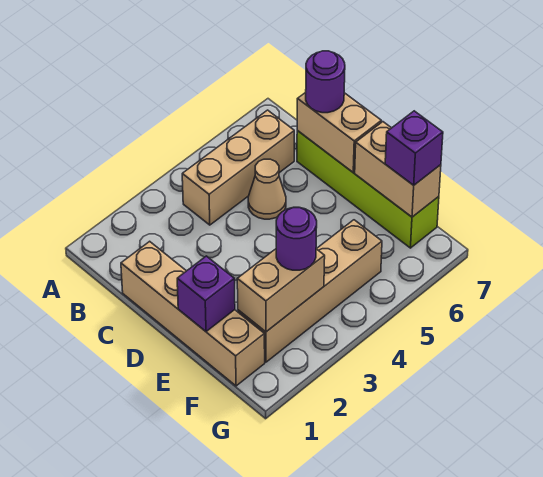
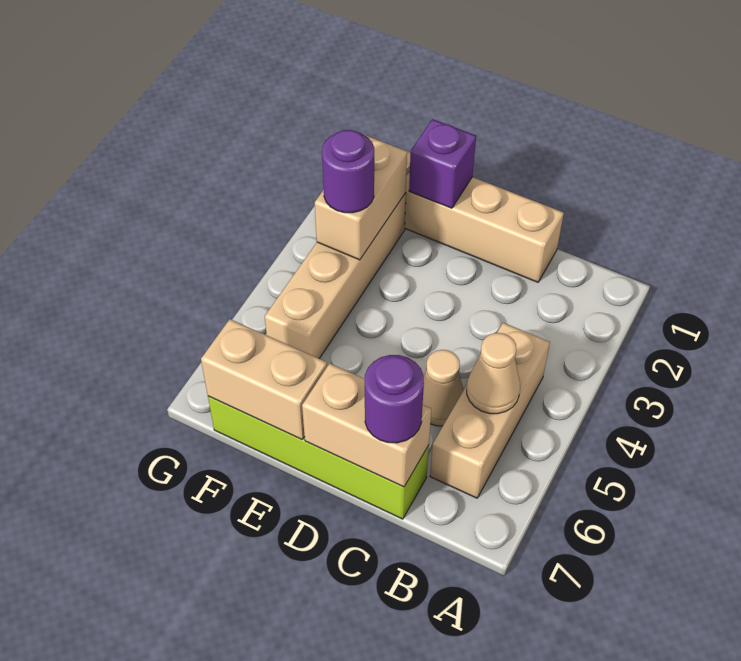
none -> tan cone B5 level 2
purple brick F7 level 3 -> none

